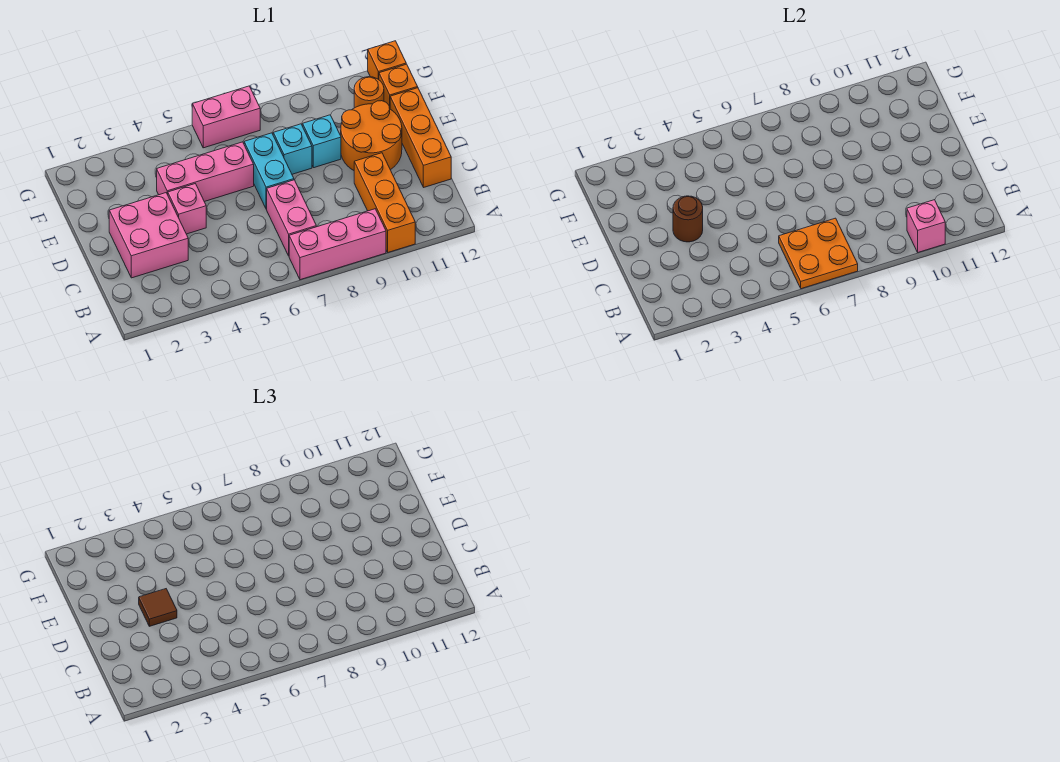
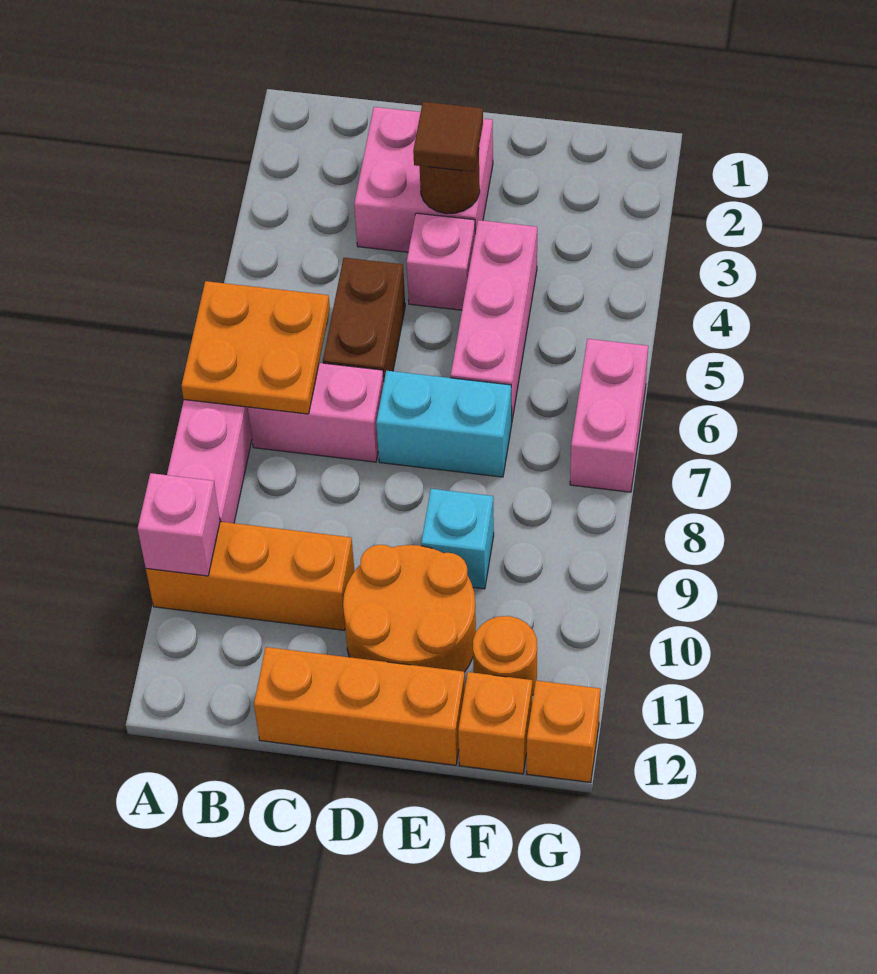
none -> brown brick C5:C6 level 1
cyan brick E8 level 1 -> none

